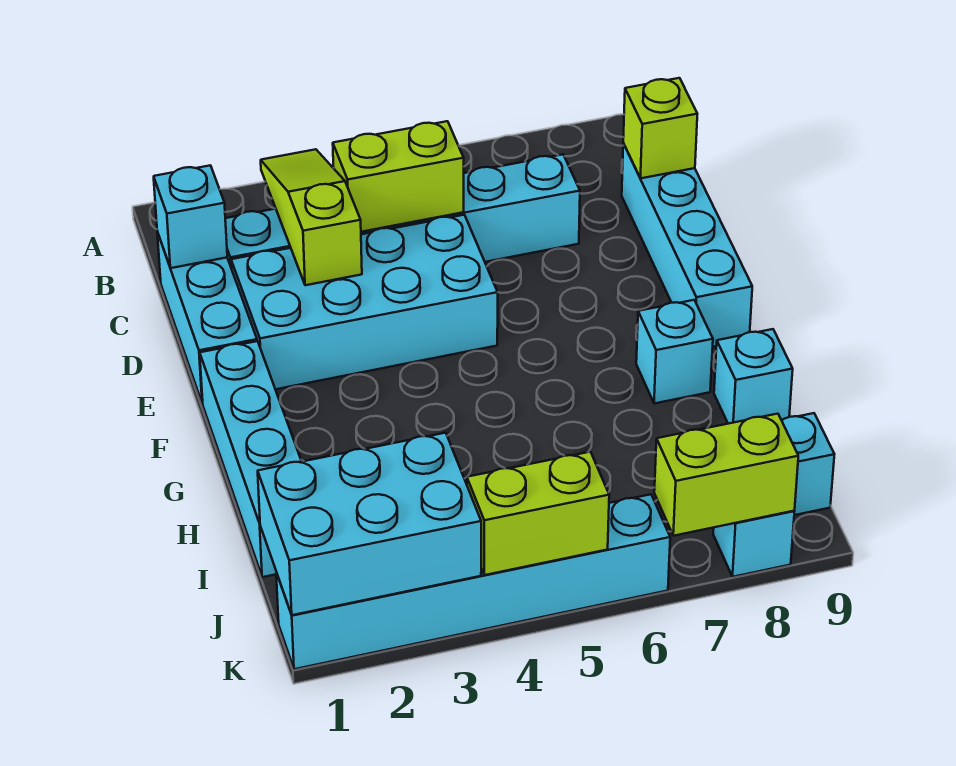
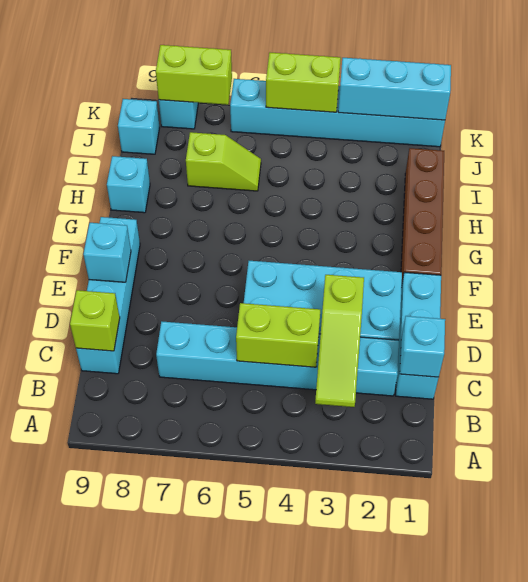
cyan brick F1:I1 level 1 -> brown brick F1:I1 level 1
cyan brick G8 level 1 -> cyan brick E9 level 2
none -> lime slope I6:I7 level 1 top 7
cyan brick J1:K3 level 2 -> cyan brick K1:K3 level 2

